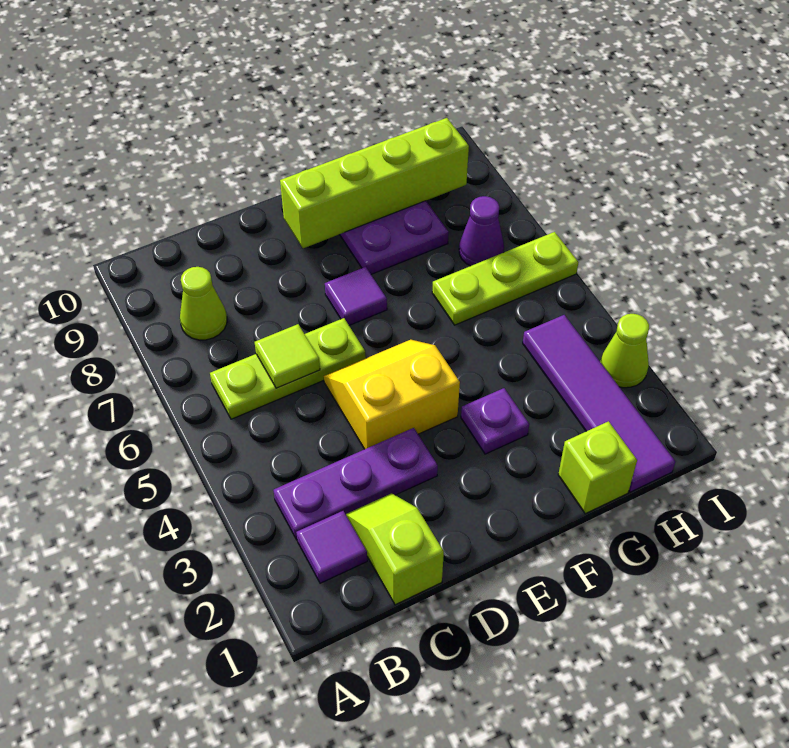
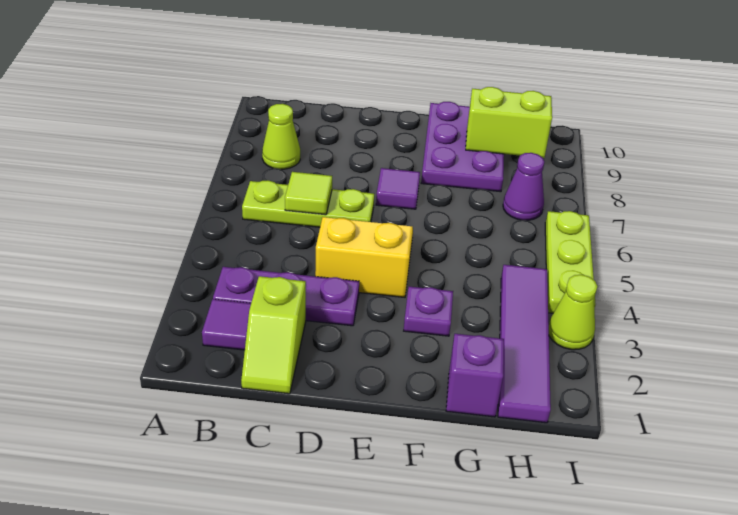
lime slope C1:C2 level 1 top 1 -> lime slope C1:C2 level 1 top 2
lime brick E9:H9 level 2 -> lime brick G9:H9 level 2
lime brick G1 level 1 -> purple brick G1 level 1
lime plate G6:I6 level 1 -> lime plate I4:I6 level 1

